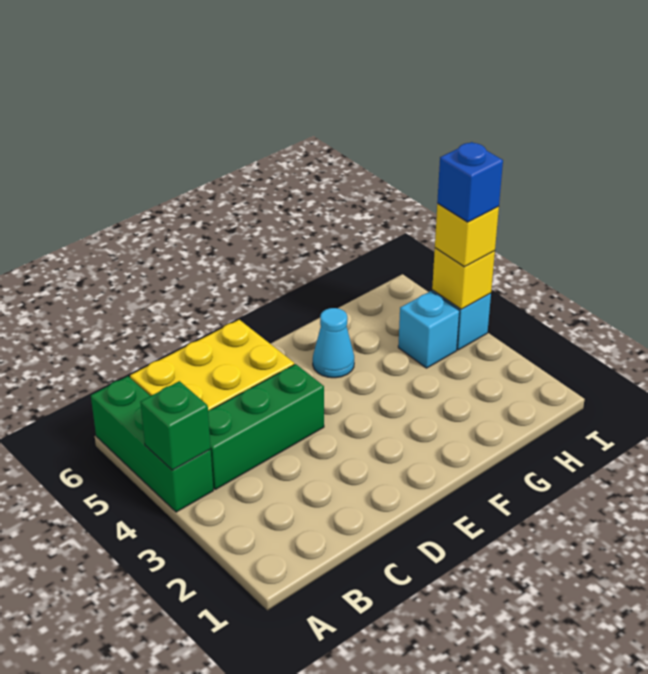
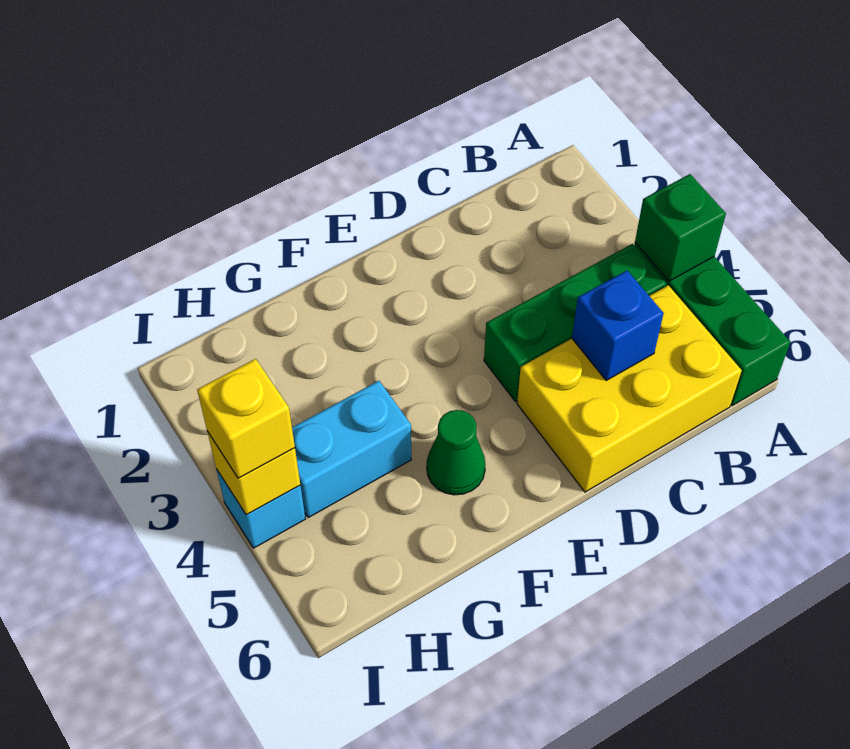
cyan cone F5 level 1 -> green cone F5 level 1
cyan brick H4 level 1 -> cyan brick G4:H4 level 1
blue brick I4 level 4 -> blue brick C5 level 2

